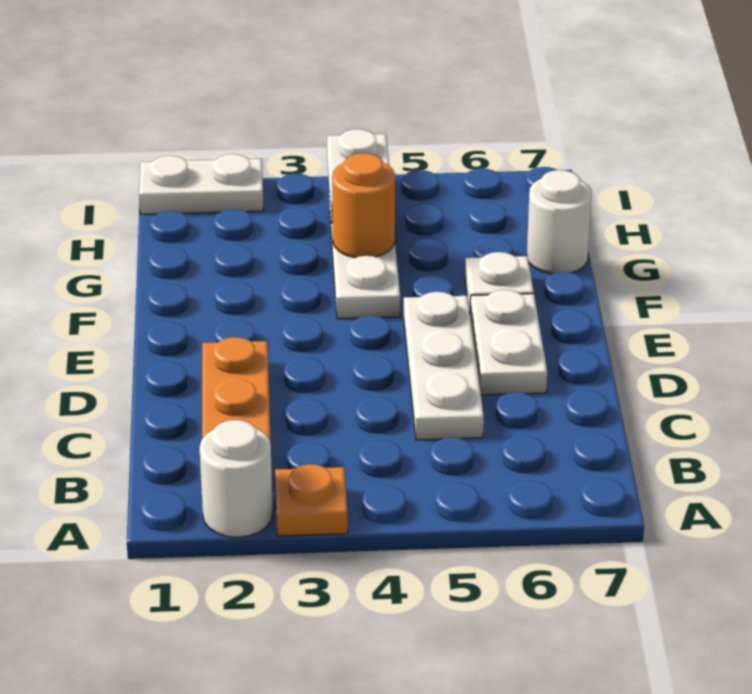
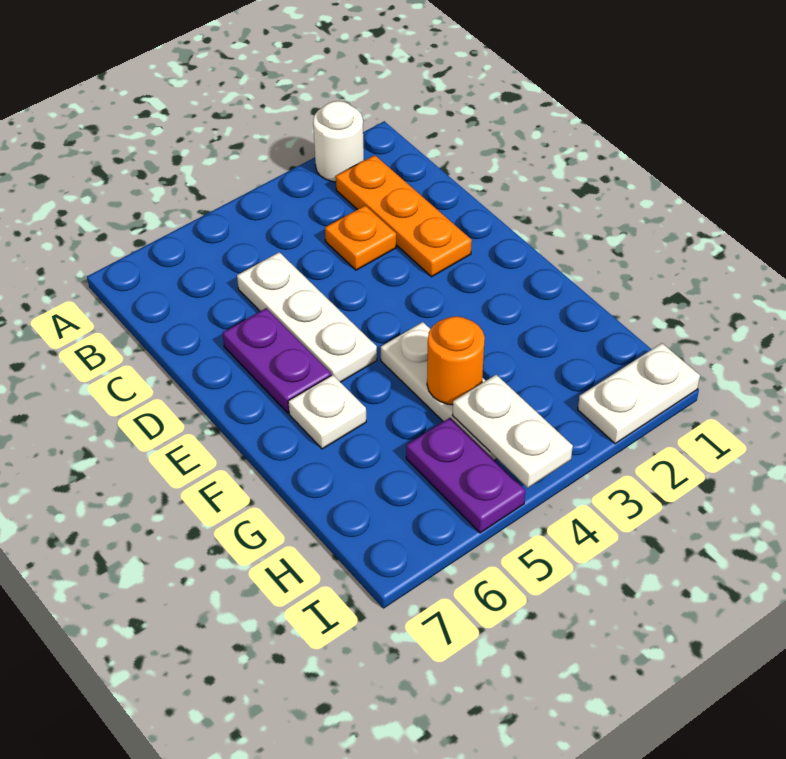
orange plate A3 level 1 -> orange plate C3 level 1
white plate D6:E6 level 1 -> purple plate D6:E6 level 1
white round brick G7 level 1 -> none
none -> purple plate H5:I5 level 1

